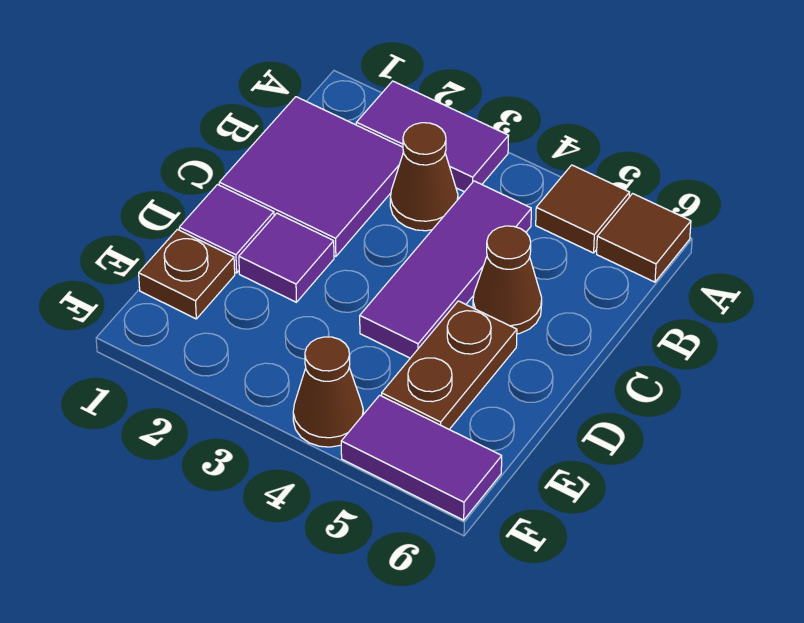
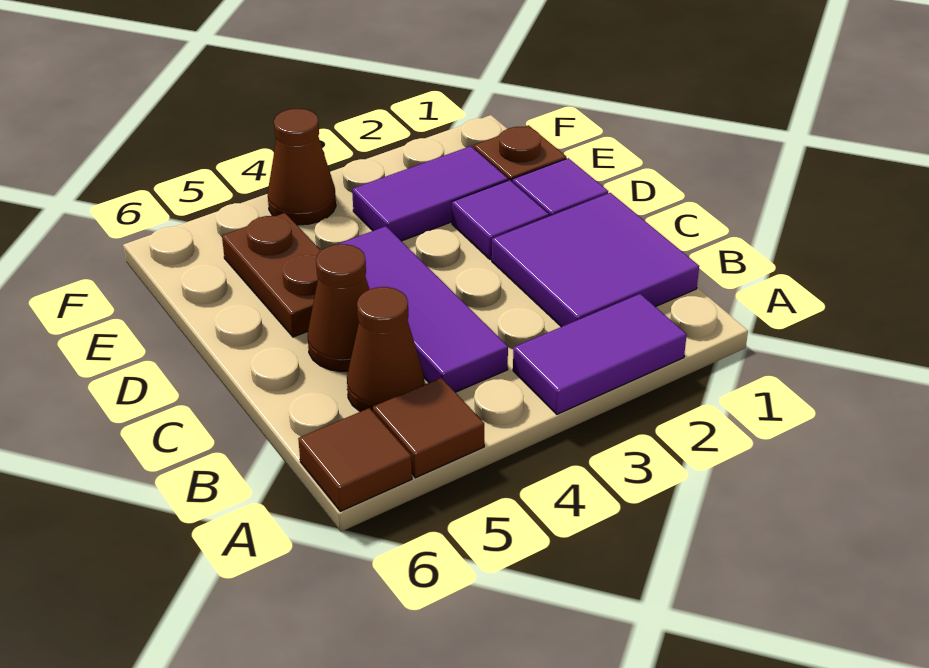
brown cone B3 level 1 -> brown cone B5 level 1
purple tile F5:F6 level 1 -> purple tile E2:E3 level 1

